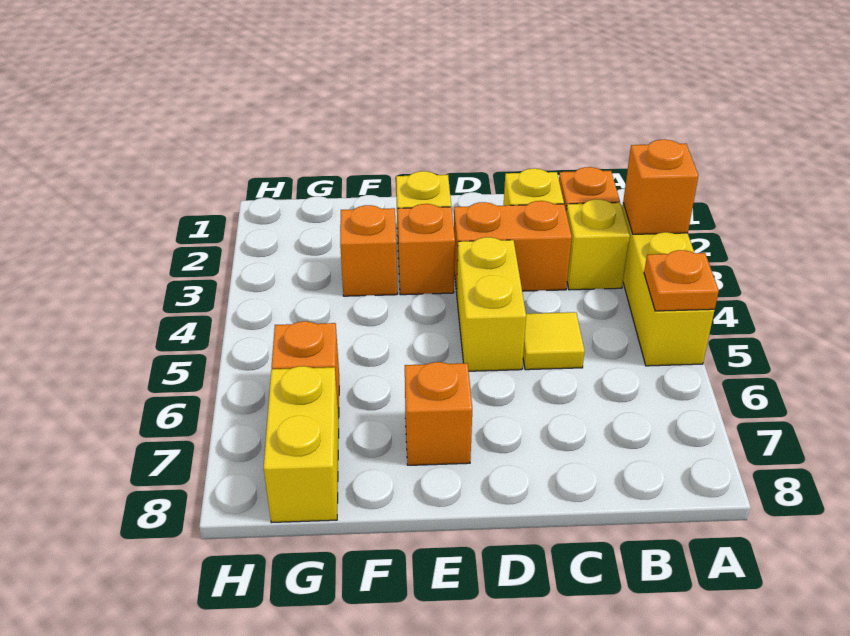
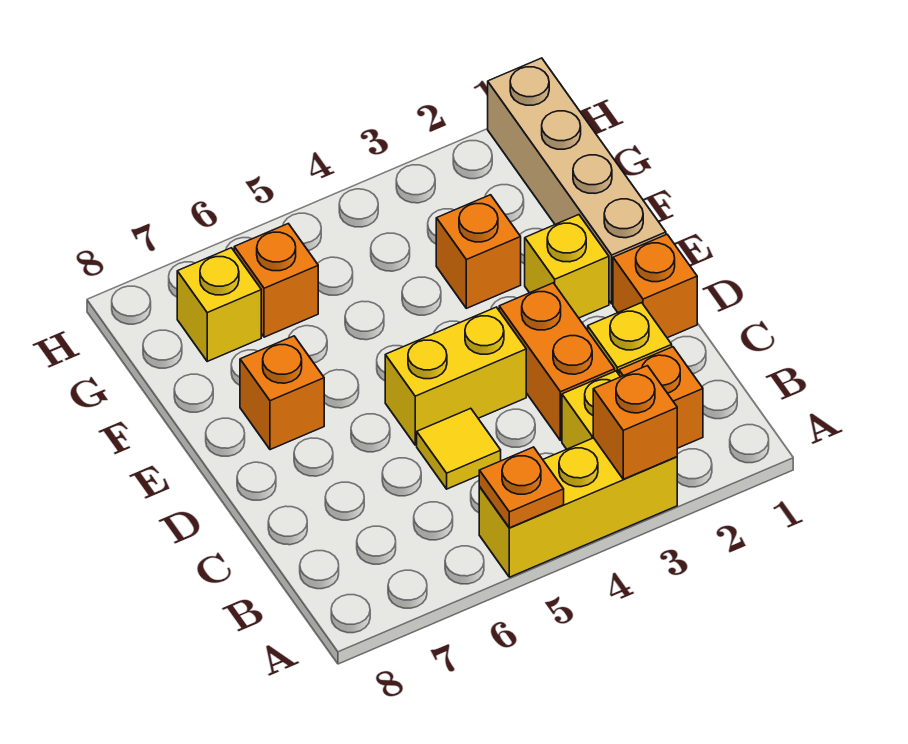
none -> tan brick E1:H1 level 1
orange brick E3 level 1 -> orange brick D1 level 1
yellow brick G7:G8 level 1 -> yellow brick G7 level 1

